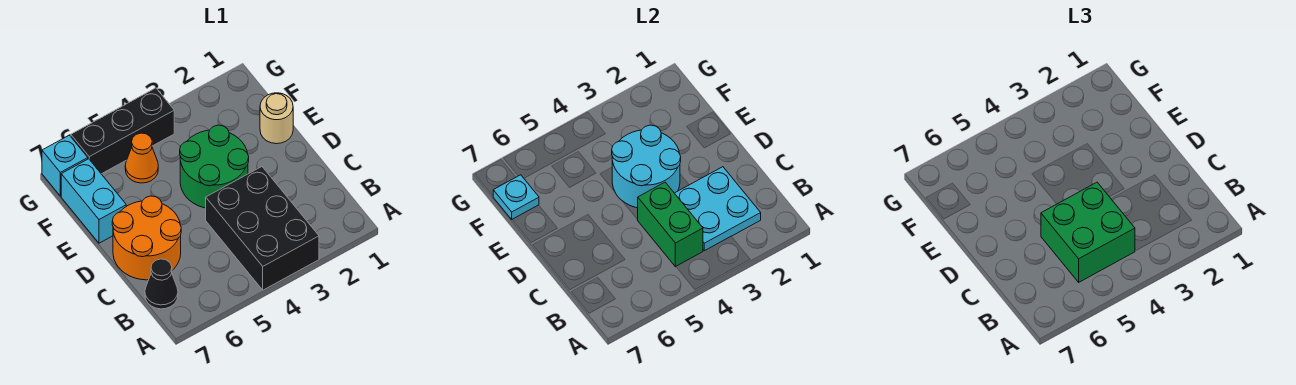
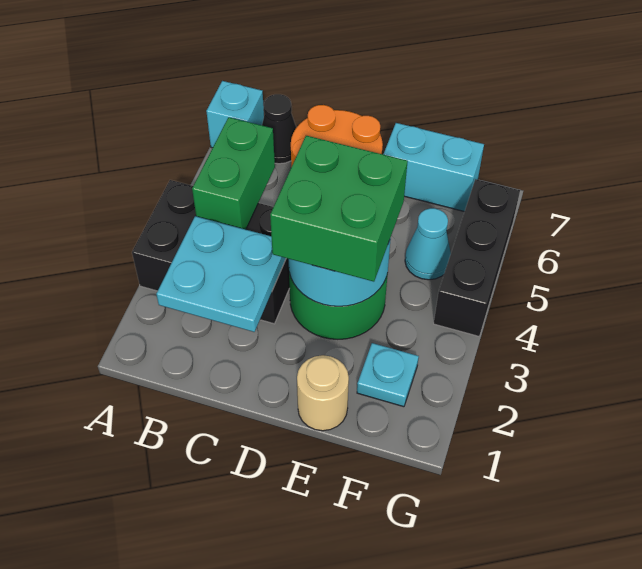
green brick B4:C4 level 2 -> green brick B4:B5 level 2
green brick B4:C5 level 3 -> green brick D3:E4 level 3
orange cone F5 level 1 -> cyan cone F5 level 1
cyan plate F7 level 2 -> cyan plate F2 level 1
cyan brick G7 level 1 -> cyan brick A7 level 1

